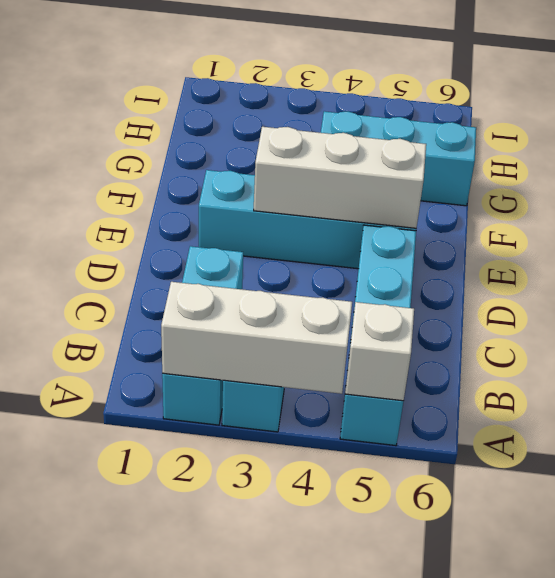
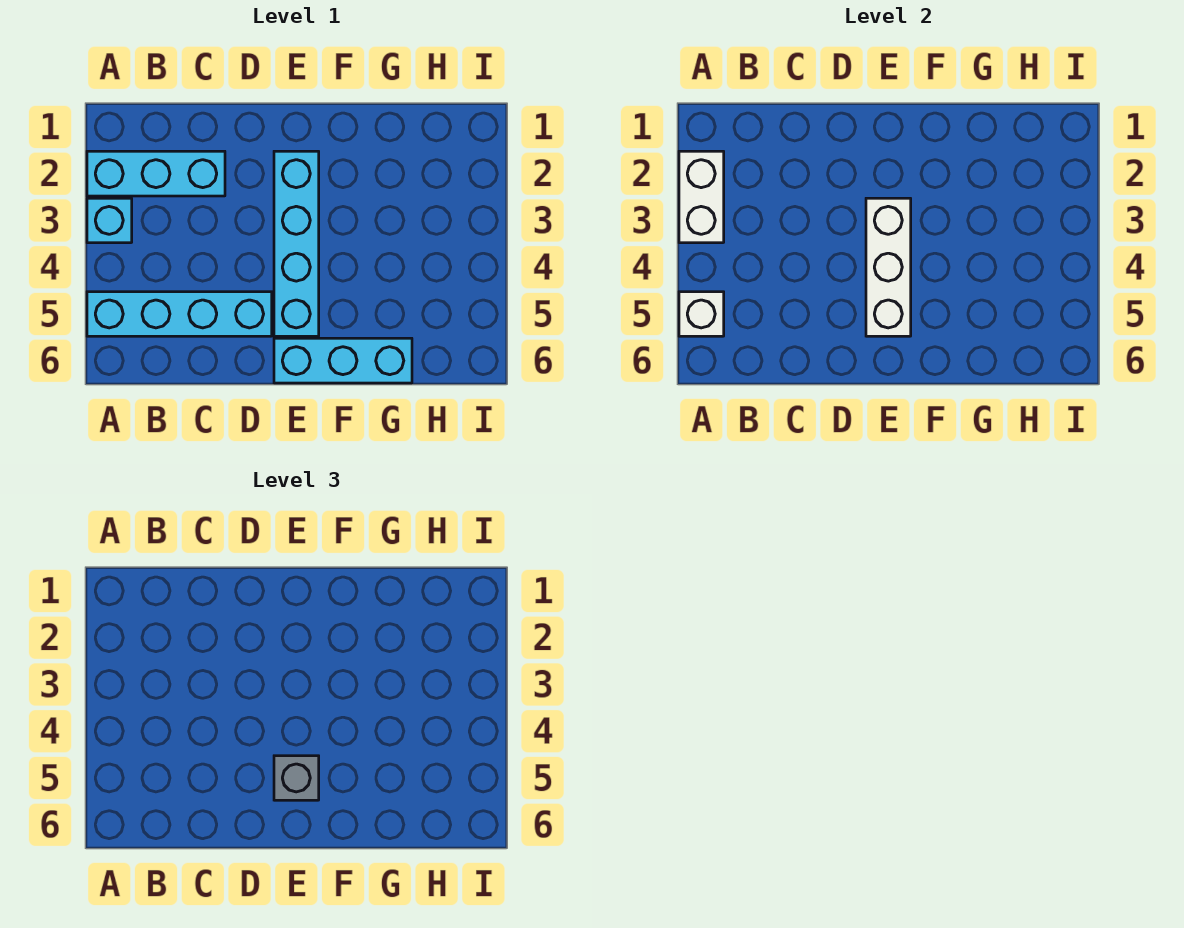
white brick A2:A4 level 2 -> white brick A2:A3 level 2
none -> grey brick E5 level 3
cyan brick G4:G6 level 1 -> cyan brick E6:G6 level 1

